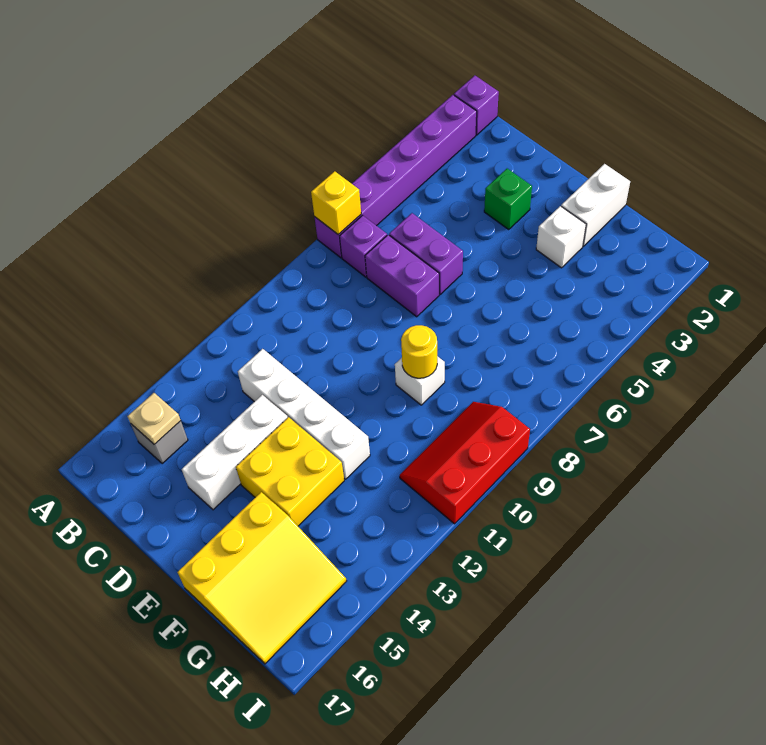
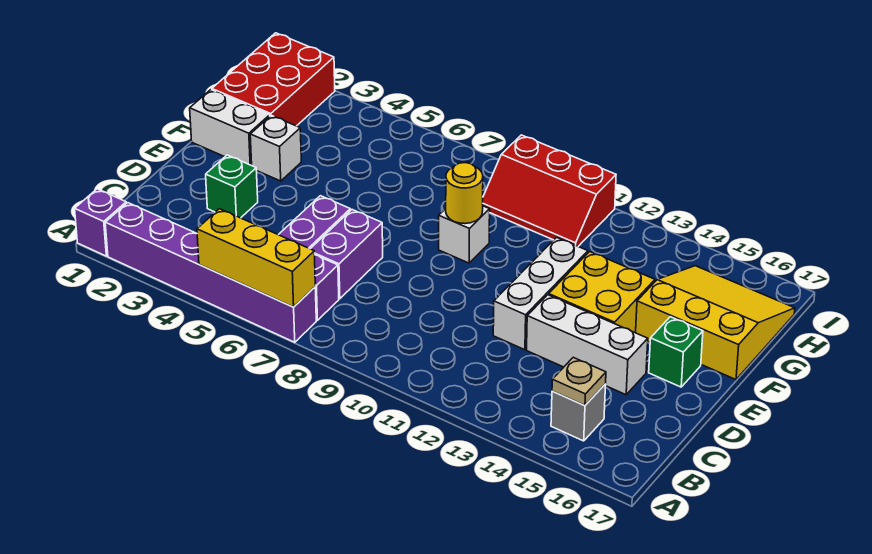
yellow brick A7 level 2 -> yellow brick A5:A7 level 2
white brick C12:F12 level 1 -> white brick D12:F12 level 1
none -> green brick E16 level 1
none -> red brick G1:I2 level 1

